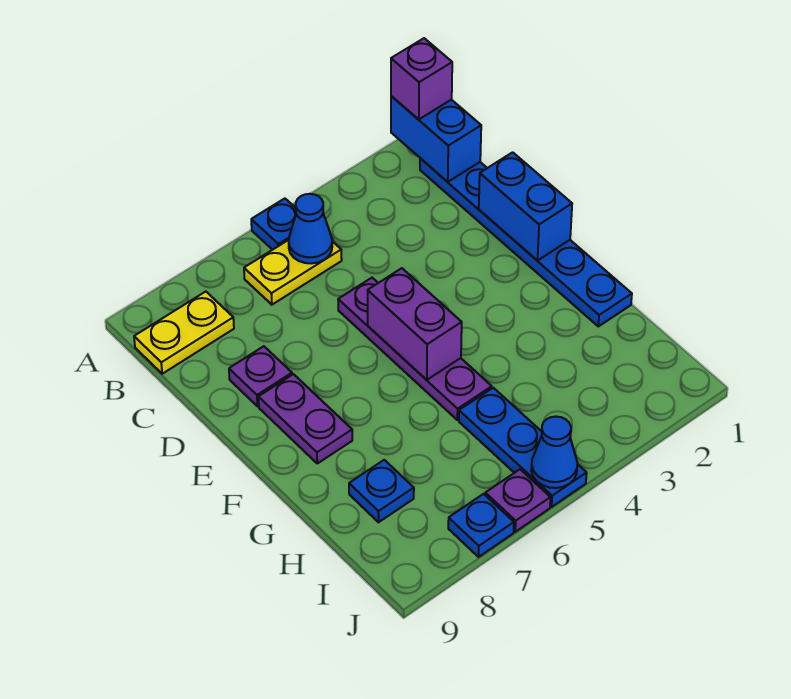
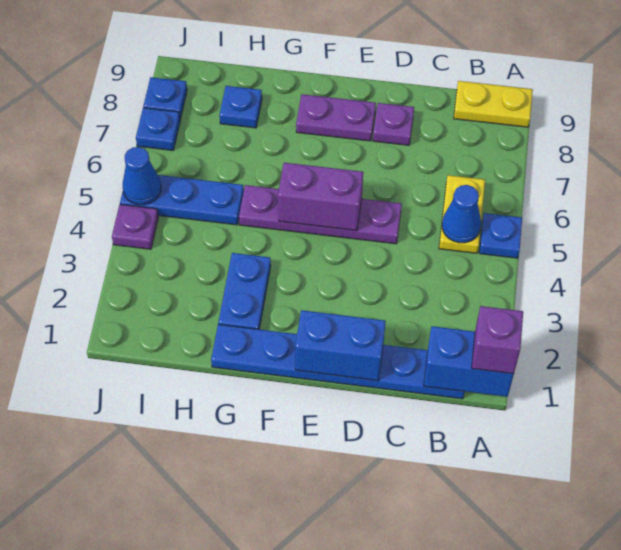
yellow plate B8:B9 level 1 -> yellow plate A9:B9 level 1
none -> blue plate G2:G3 level 1
purple plate J6 level 1 -> purple plate J4 level 1
none -> blue plate J8 level 1

